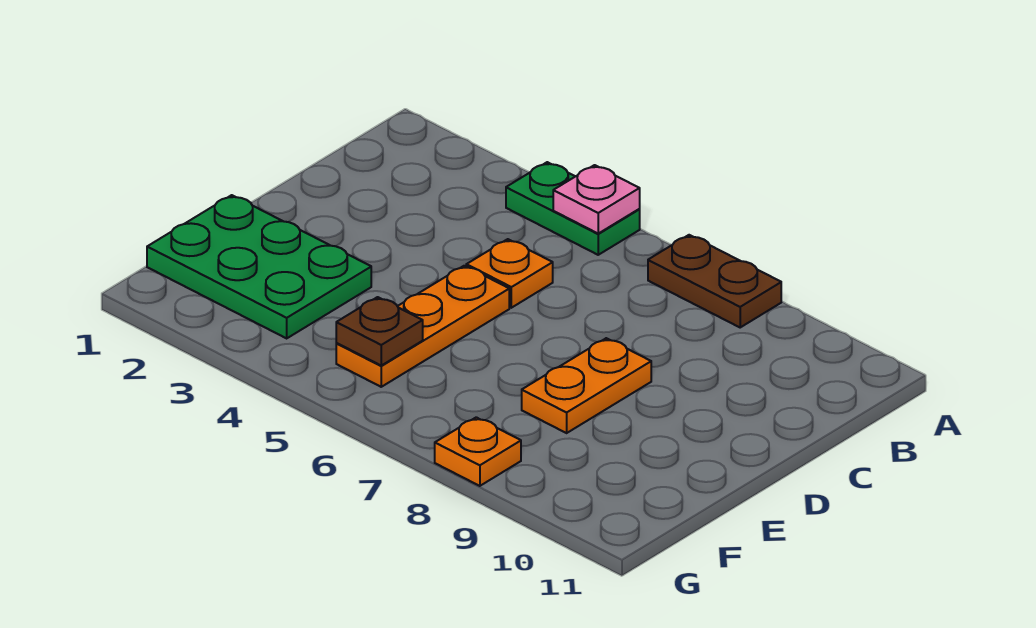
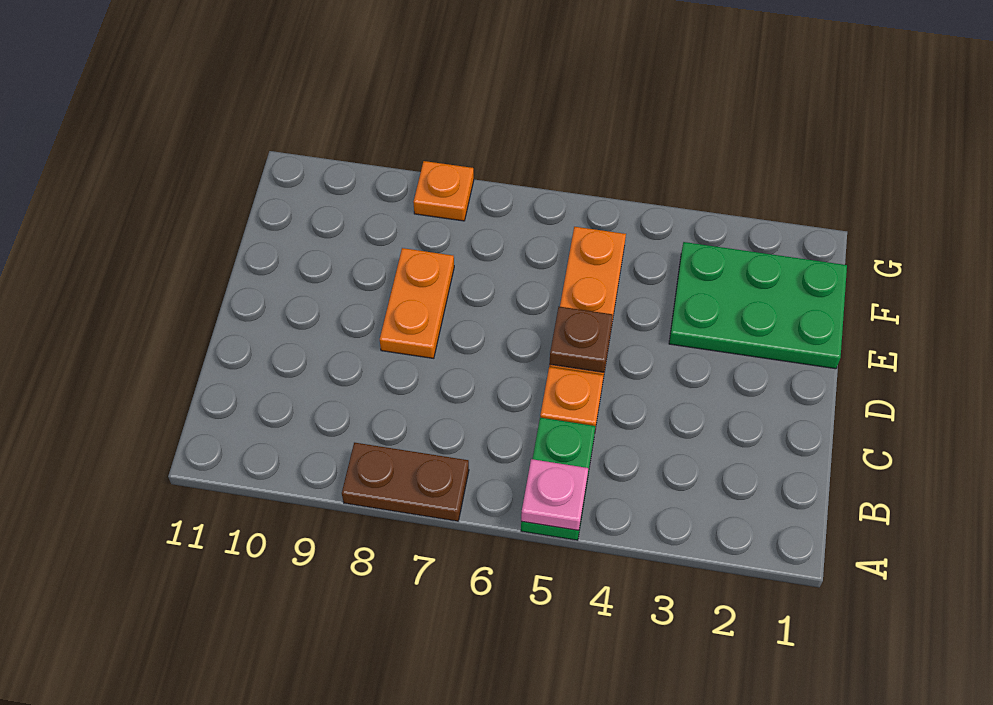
green plate A4:A5 level 1 -> green plate A5:B5 level 1
brown plate F5 level 2 -> brown plate D5 level 2

